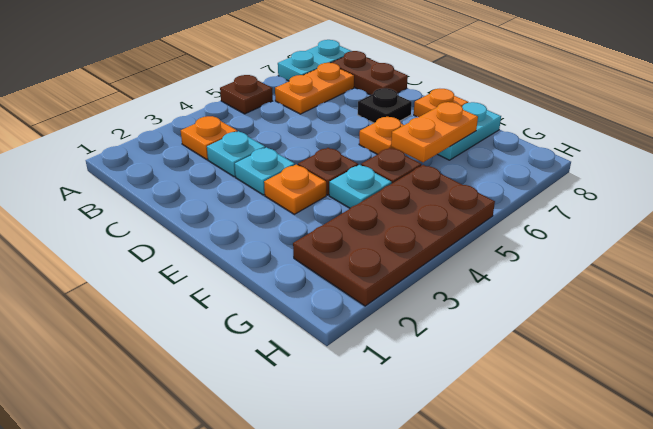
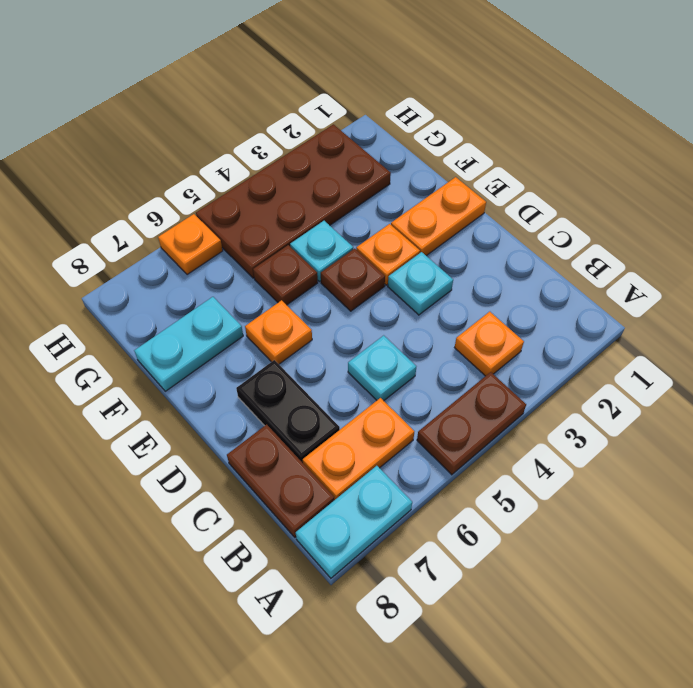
brown plate A5 level 1 -> brown plate A4:A5 level 1
cyan plate C3 level 1 -> cyan plate C5 level 1
black plate D7 level 1 -> black plate C7:D7 level 1
orange plate E8 level 1 -> orange plate H6 level 1
orange plate F6:F7 level 2 -> orange plate E1:E2 level 1

